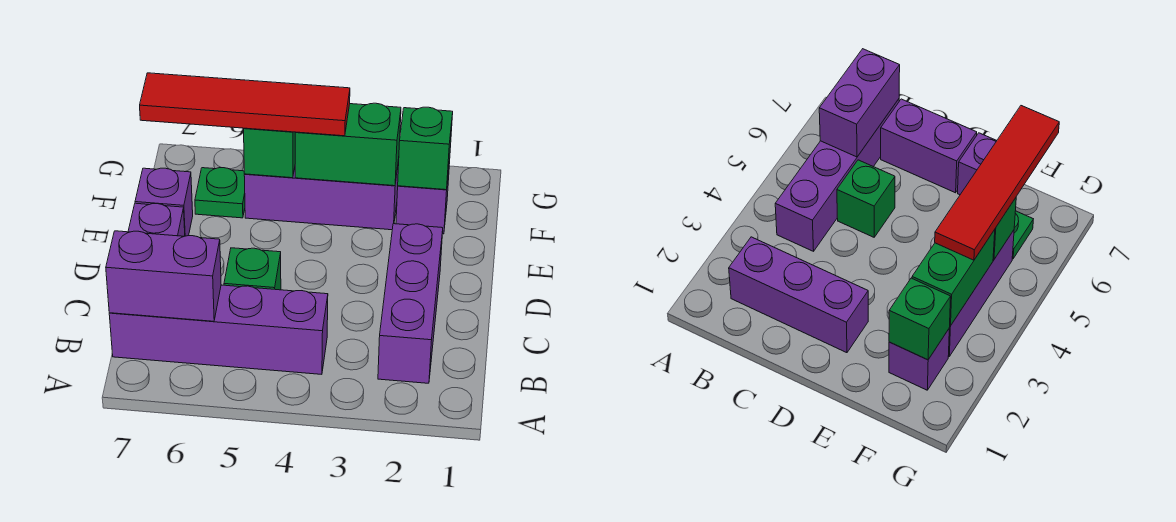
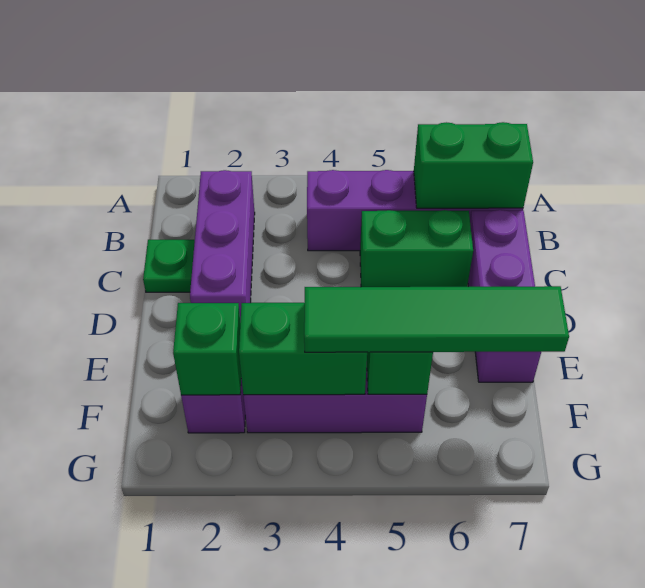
purple brick B6:B7 level 2 -> green brick B6:B7 level 2
green brick C5 level 1 -> green brick C5:C6 level 1
red tile F4:F7 level 3 -> green tile F4:F7 level 3
green plate F6 level 1 -> green plate C1 level 1

